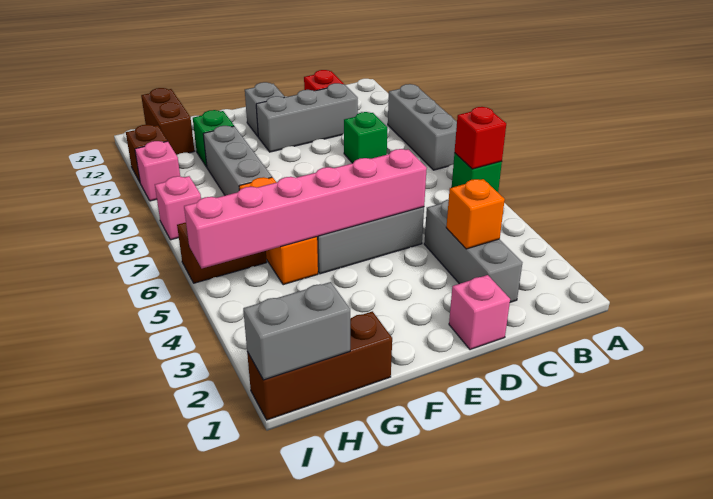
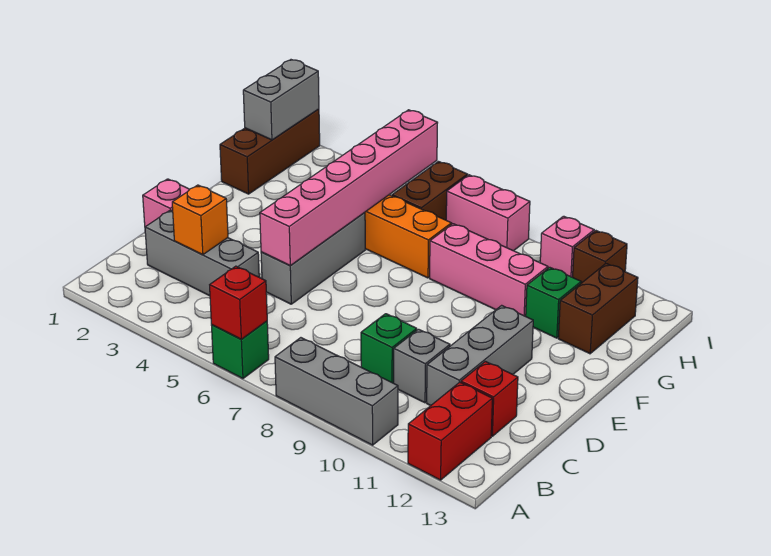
none -> red brick A12:B12 level 1
grey brick E12 level 1 -> grey brick C10 level 1
grey brick G8:G10 level 1 -> pink brick G8:G10 level 1
brown brick H12:H13 level 1 -> brown brick G12:H12 level 1
pink brick I8 level 1 -> pink brick I7:I8 level 1

